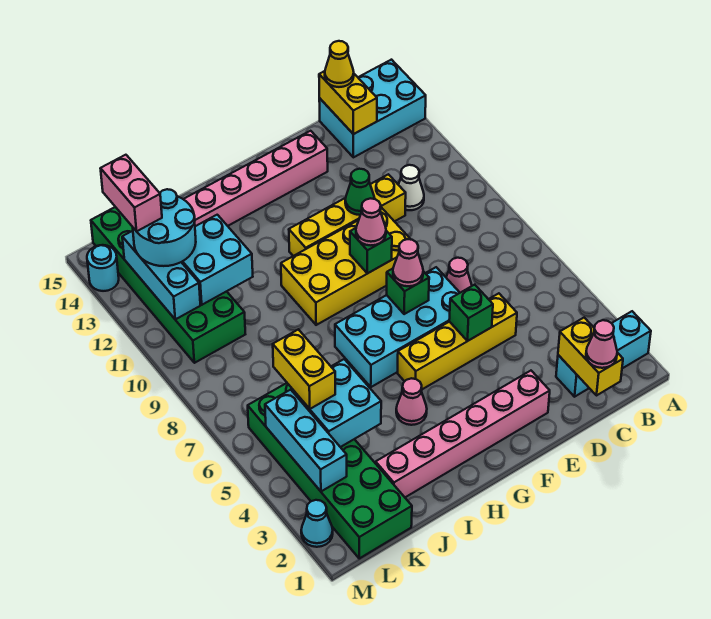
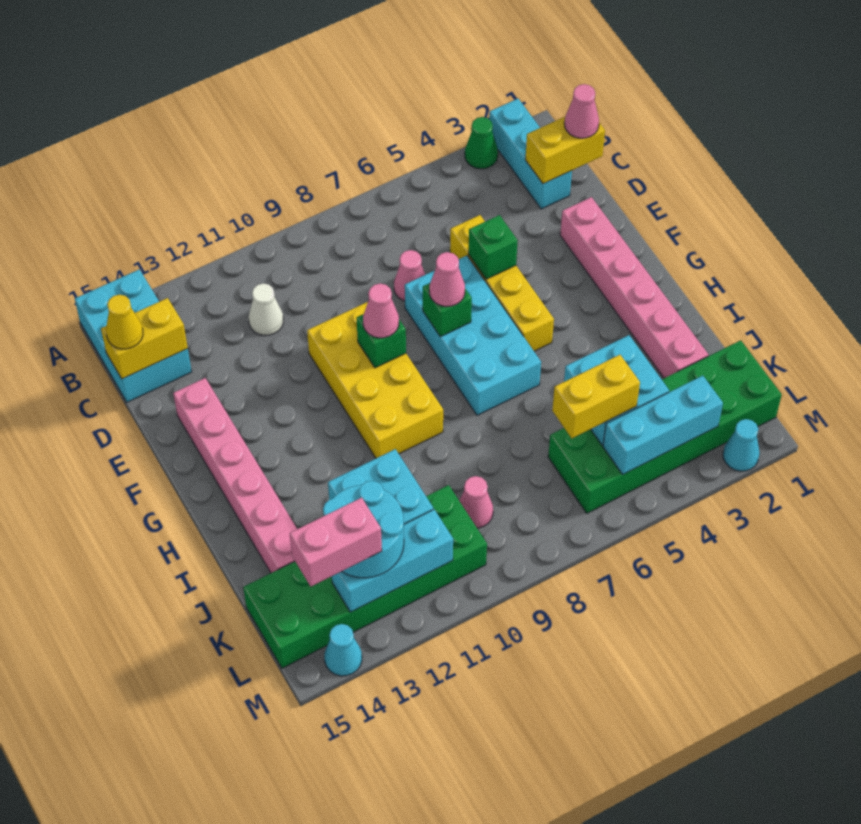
yellow brick D11:G11 level 1 -> none
green cone E11 level 2 -> green cone A3 level 1
pink cone H4 level 1 -> pink cone K9 level 1
cyan round brick M14 level 1 -> cyan cone M14 level 1

